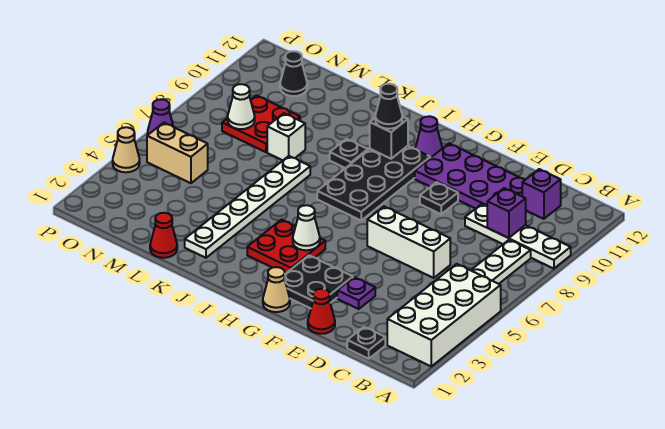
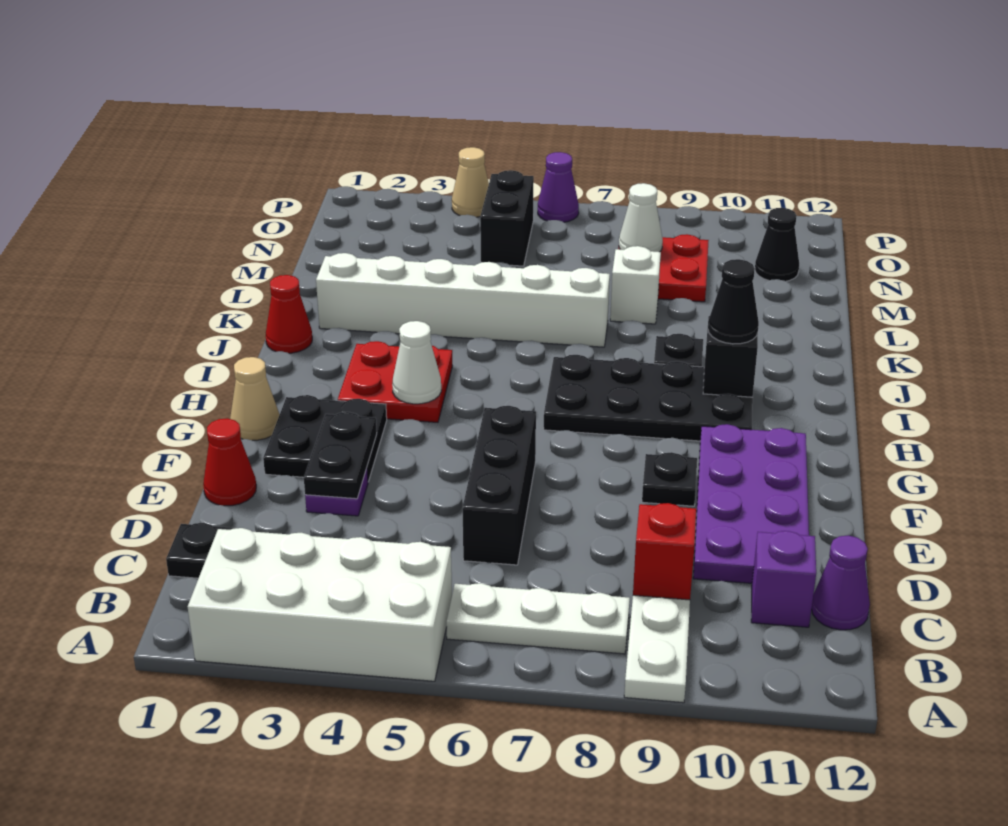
purple brick C9 level 2 -> red brick C9 level 2
white brick D6:F6 level 1 -> black brick D6:F6 level 1
none -> black plate E3:F3 level 2
purple cone H11 level 1 -> purple cone C12 level 1
white plate K2:K7 level 1 -> white brick K2:K7 level 1
red cone L1 level 1 -> red cone J1 level 1
tan brick N5:O5 level 1 -> black brick N5:O5 level 1

